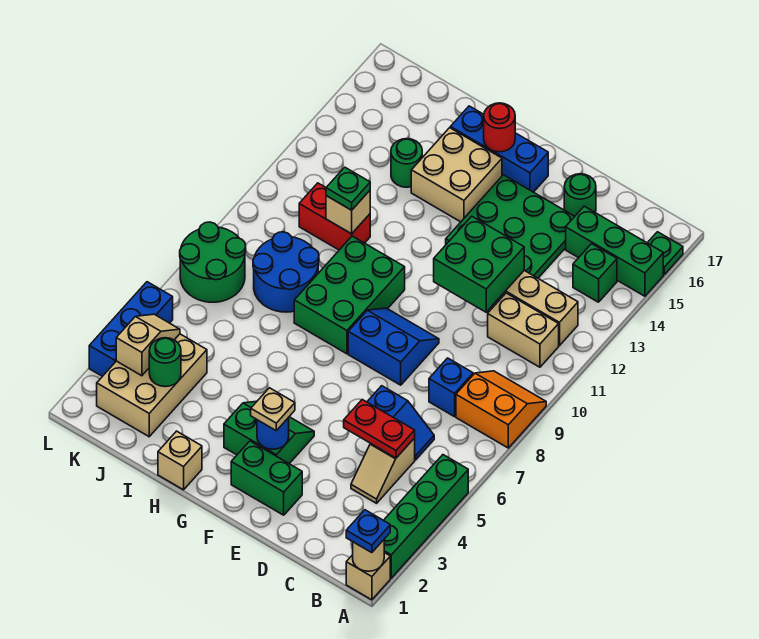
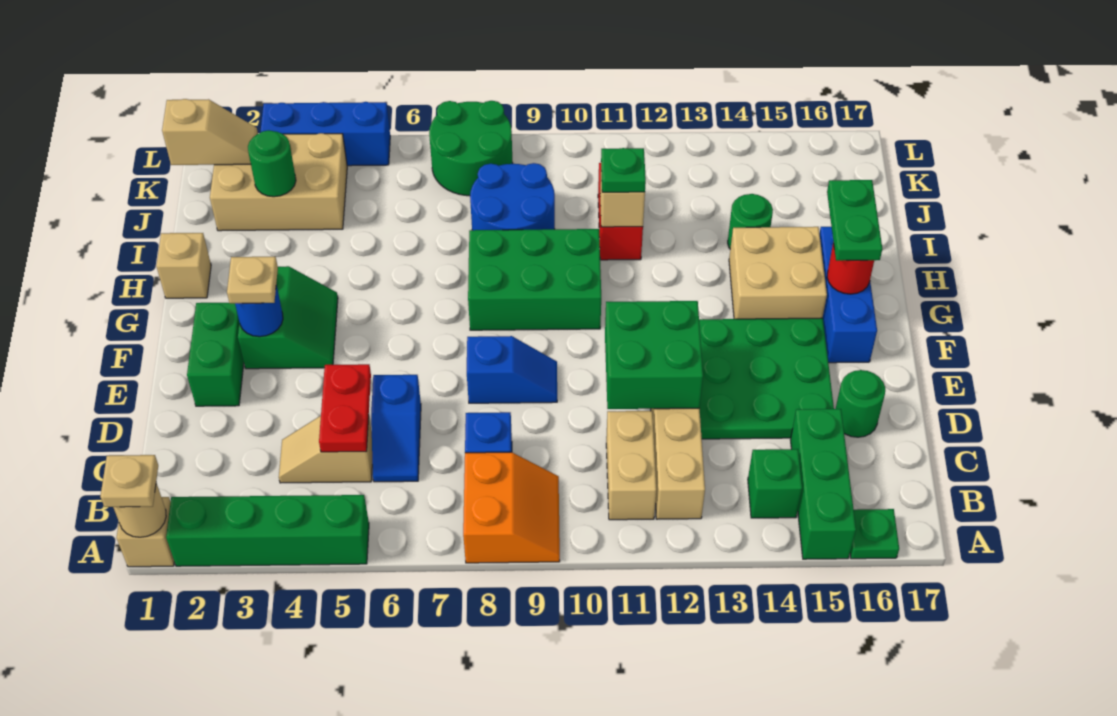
blue plate A1 level 3 -> tan plate A1 level 3
blue slope E8:F9 level 1 top 8 -> blue slope E8:E9 level 1 top 8
none -> green plate G16:H16 level 3
tan slope K3:K4 level 2 top 3 -> tan slope K1:K2 level 2 top 1

